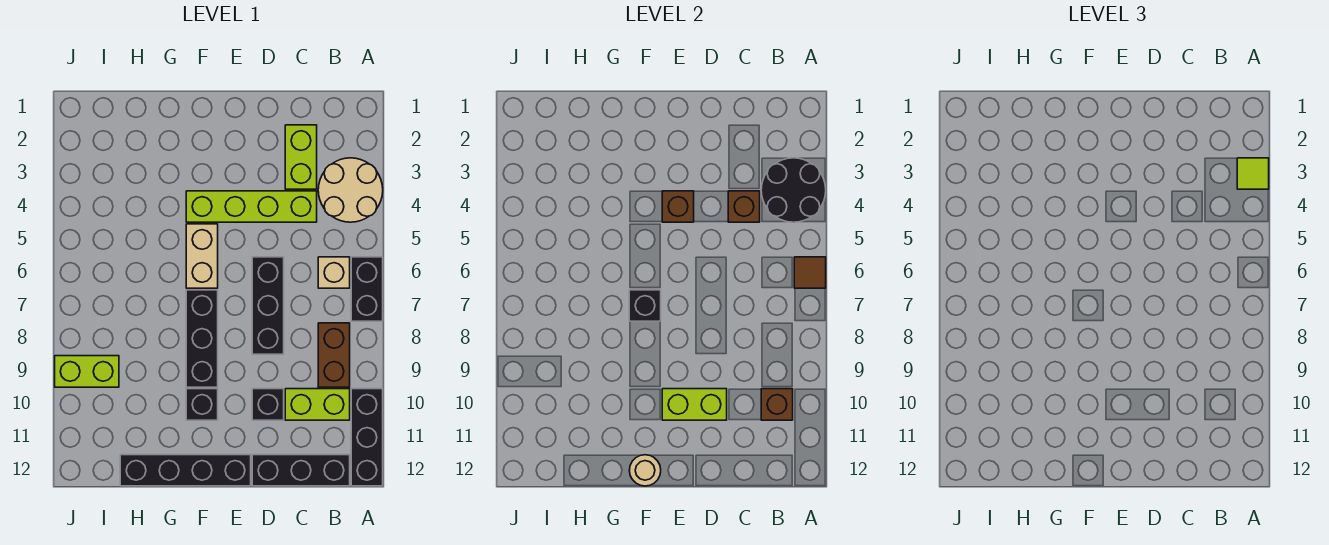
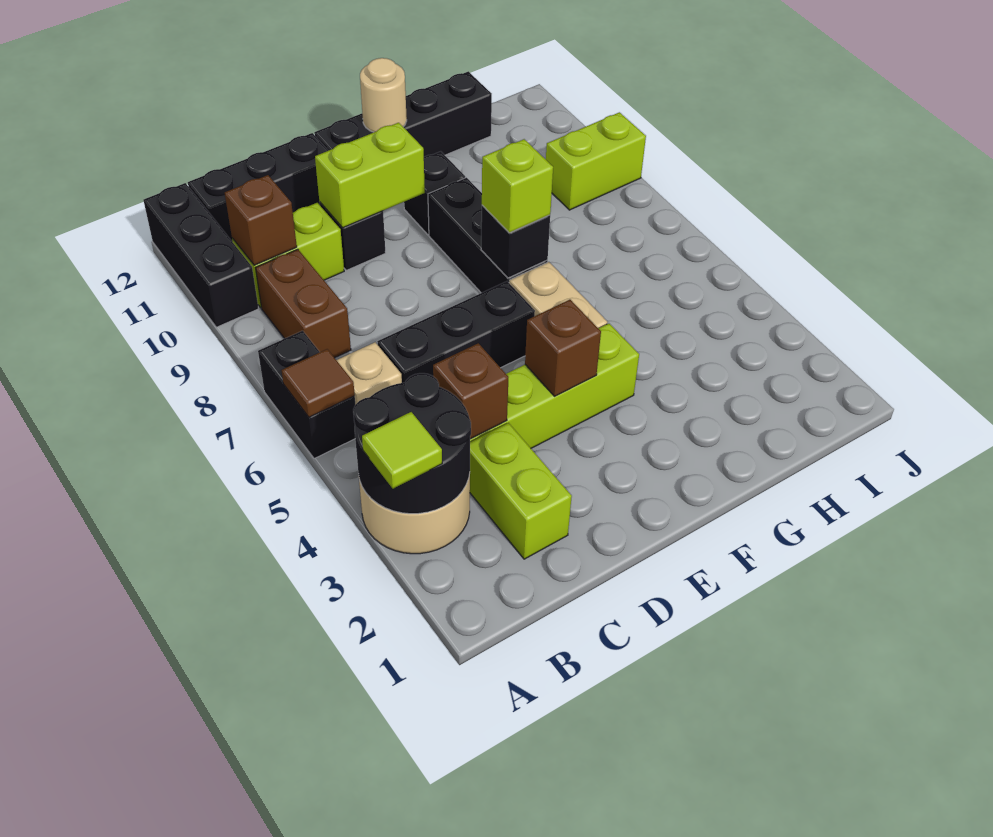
black brick D6:D8 level 1 -> black brick C6:E6 level 1
none -> lime brick F7 level 3

